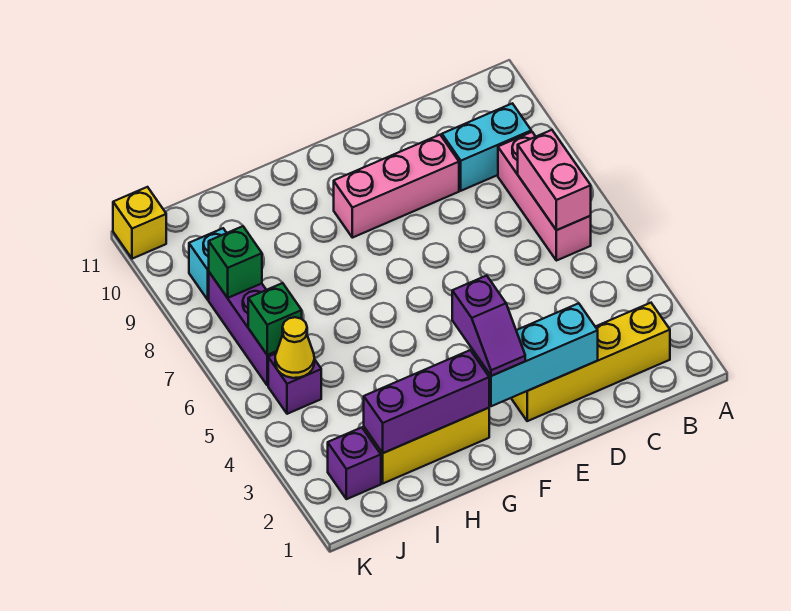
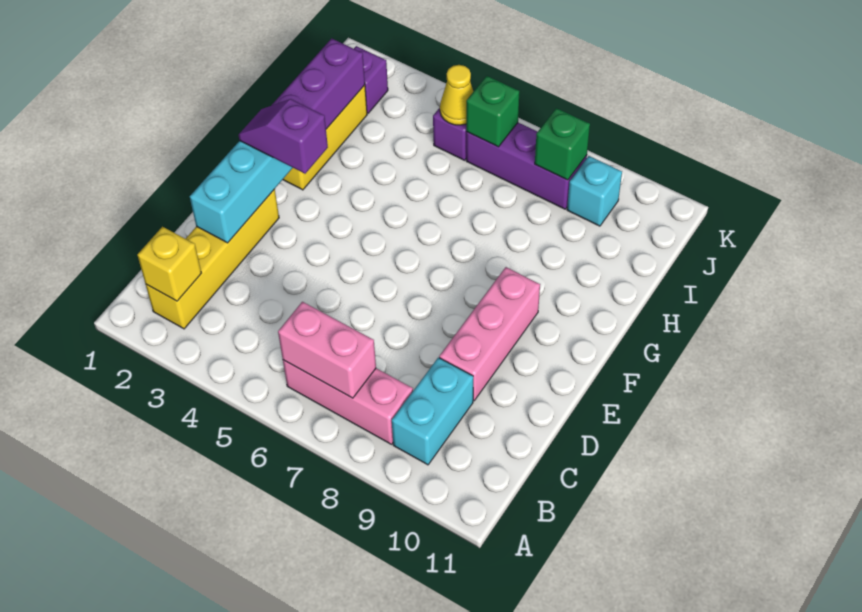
yellow brick K11 level 1 -> yellow brick B2 level 2

